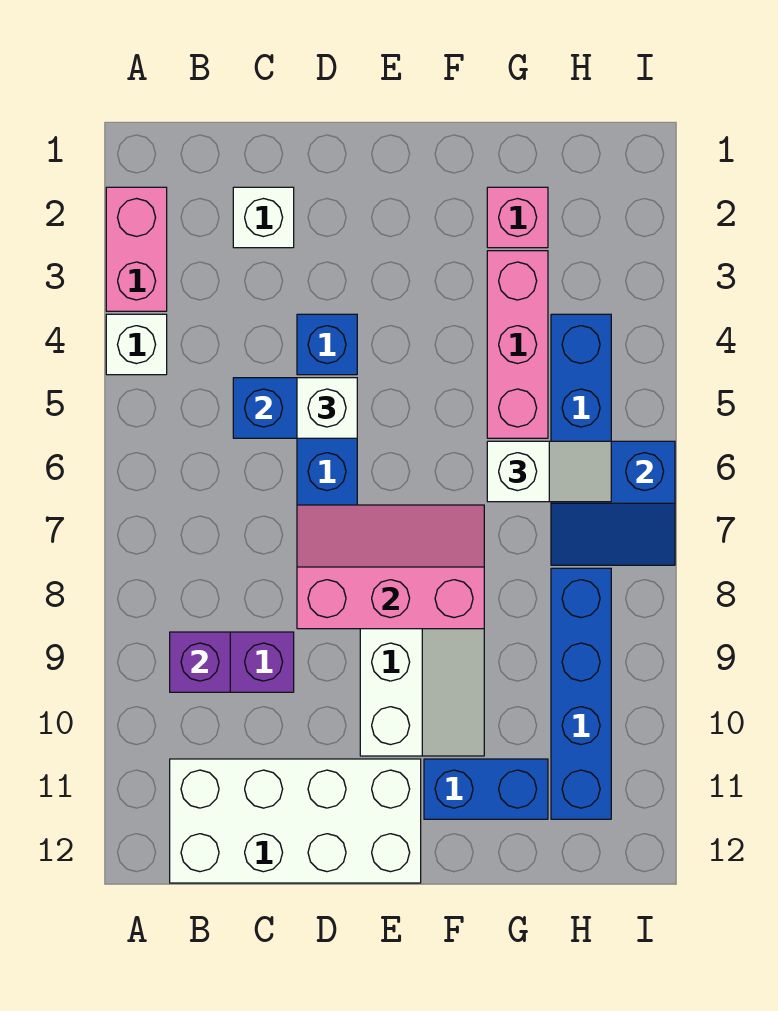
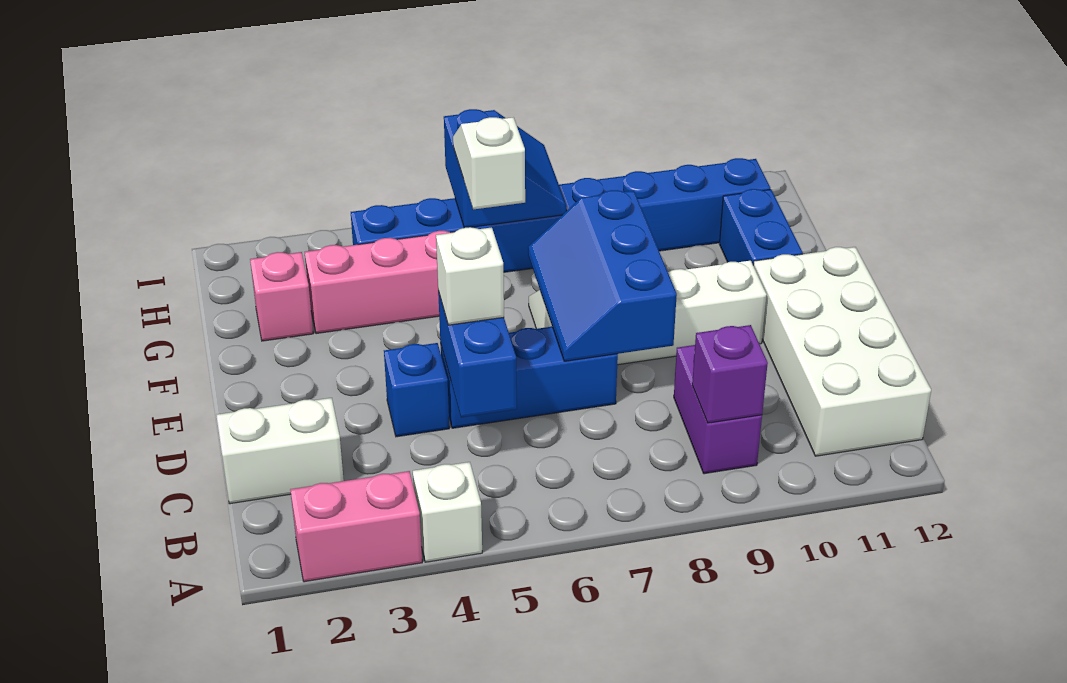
white brick C2 level 1 -> white brick C1:C2 level 1
pink slope D7:F8 level 2 top 8 -> blue slope D7:F8 level 2 top 8

